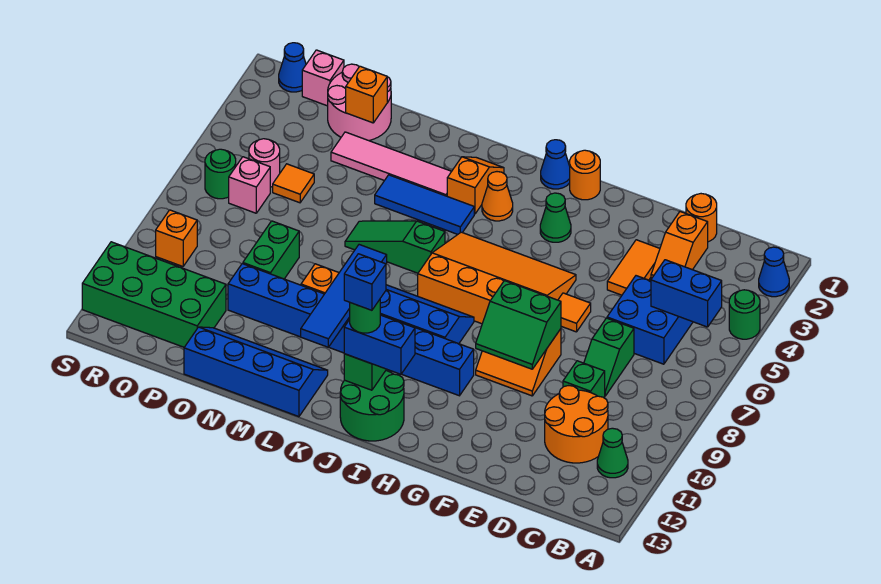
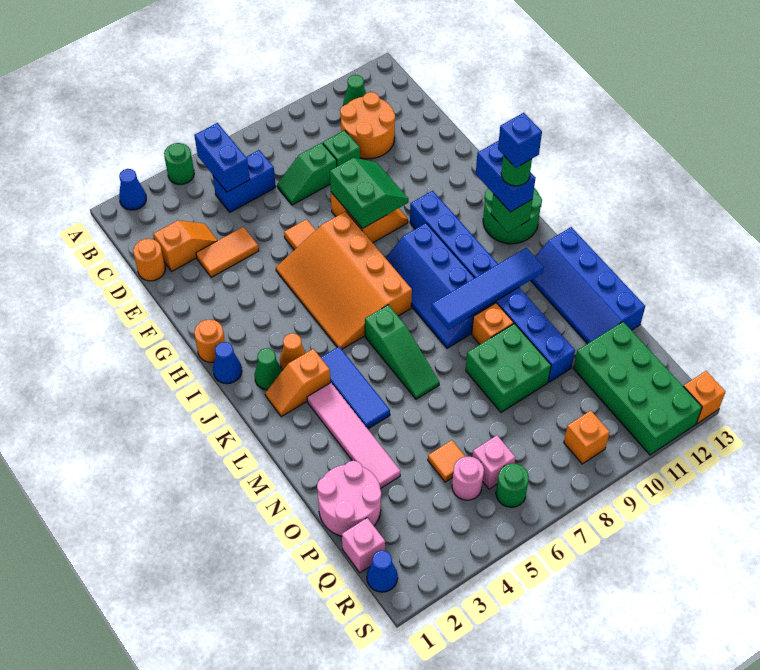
blue brick C5:D6 level 1 -> blue brick C5:C6 level 1
green slope D7:D8 level 1 top 7 -> green slope D7:D8 level 1 top 8
green cone H3 level 1 -> green cone J2 level 1
orange brick O2 level 2 -> orange brick S13 level 1
green brick O8:O9 level 1 -> green brick N8:O9 level 1

